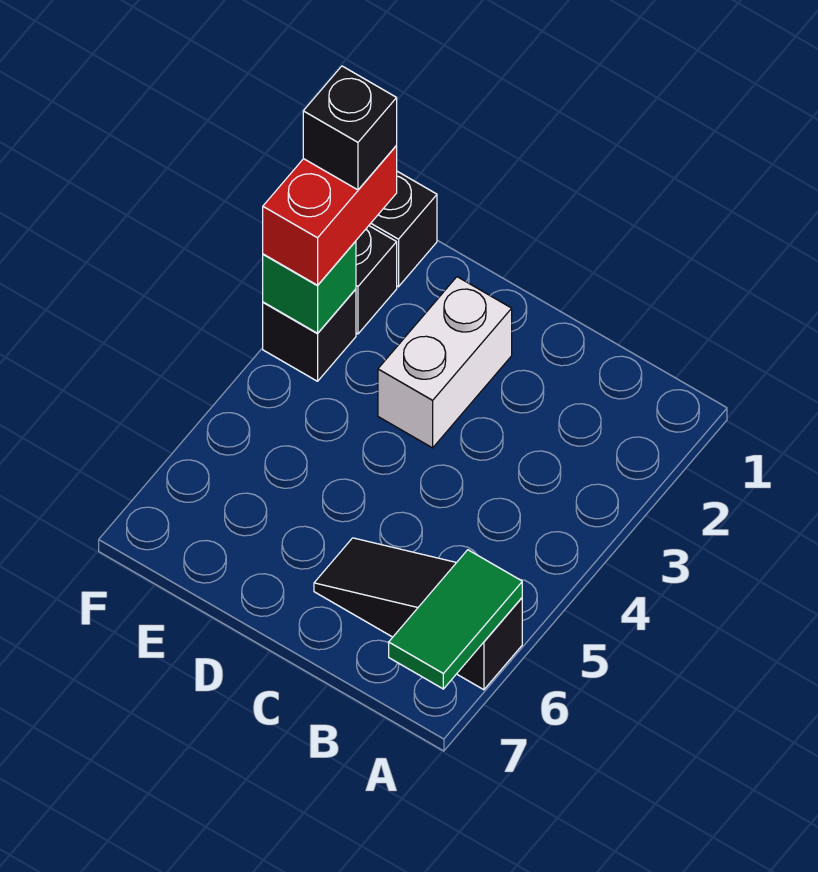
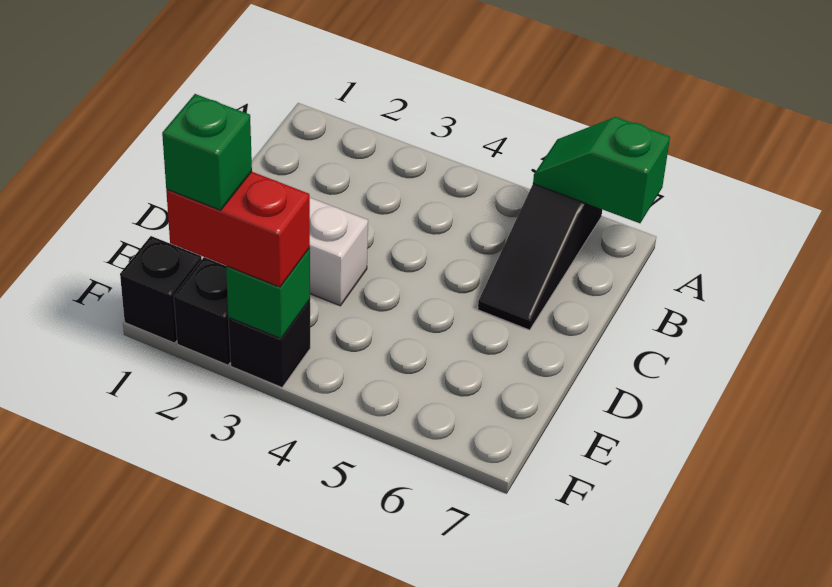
green tile A6:A7 level 2 -> green slope A6:A7 level 2 top 7
black brick F2 level 4 -> green brick F2 level 4

